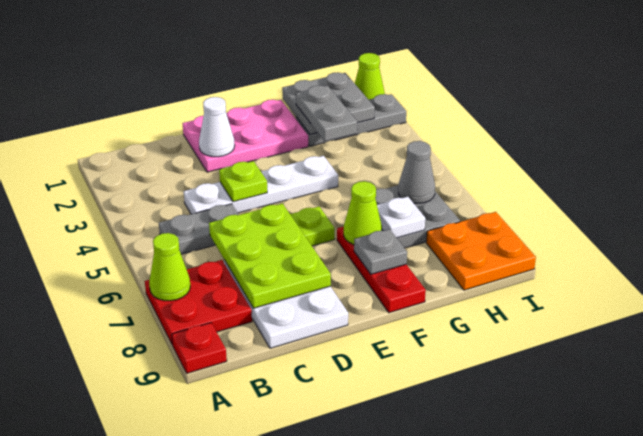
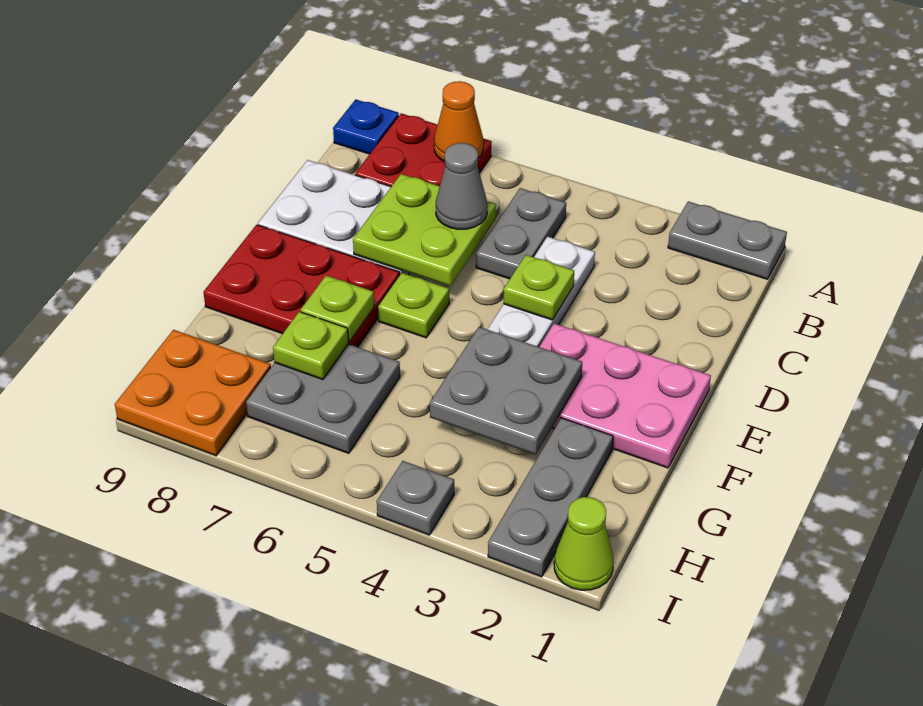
lime cone A7 level 2 -> orange cone A7 level 2
red plate A9 level 1 -> blue plate A9 level 1
lime plate C6:D8 level 2 -> lime plate C6:D7 level 2
pink plate D1:F2 level 1 -> pink plate E1:F3 level 1
white cone D2 level 2 -> none
red plate F7:F9 level 1 -> red plate E7:F9 level 1
lime cone F7 level 2 -> lime plate F7 level 2
grey plate F8 level 2 -> grey plate I4 level 1
grey plate G1:H2 level 2 -> grey plate F3:G4 level 2
grey plate G2:G3 level 3 -> grey plate A1:A2 level 1
white plate G7 level 2 -> lime plate G7 level 2
grey cone H6 level 2 -> grey cone C6 level 3

